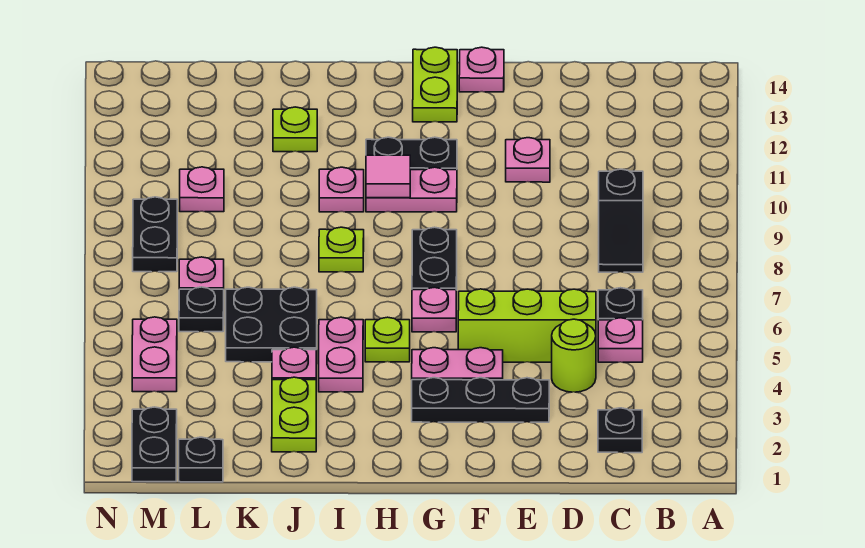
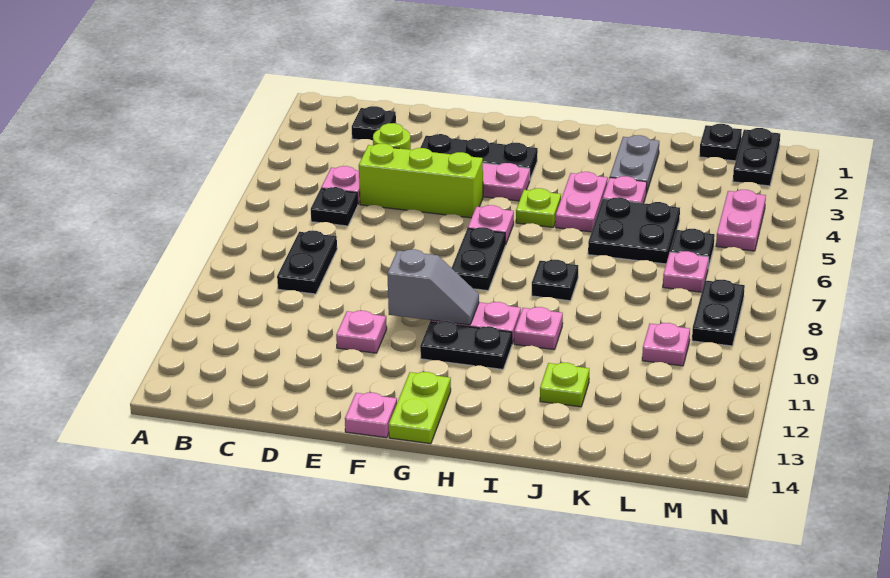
black slope C8:C9 level 1 top 9 -> black plate C8:C9 level 1
none -> grey slope F10:G10 level 2 top F
pink tile H10 level 2 -> none
lime plate I8 level 1 -> black plate I8 level 1
lime plate J2:J3 level 1 -> grey plate J2:J3 level 1

